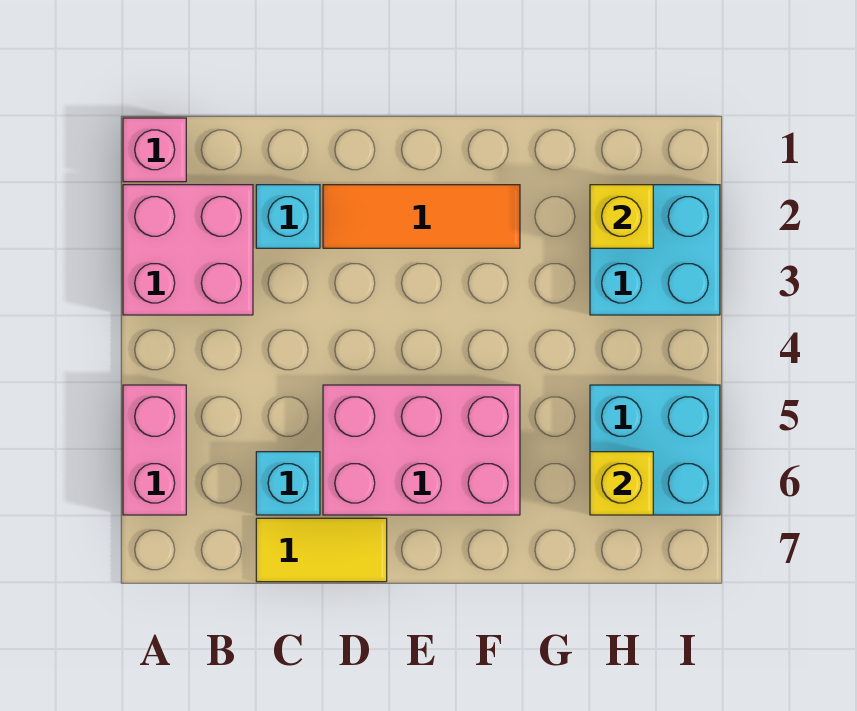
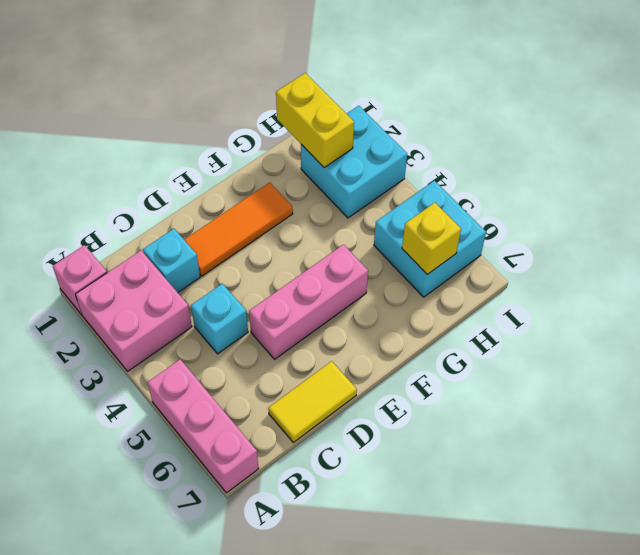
pink brick A5:A6 level 1 -> pink brick A5:A7 level 1
cyan brick C6 level 1 -> cyan brick C4 level 1
pink brick D5:F6 level 1 -> pink brick D5:F5 level 1
yellow brick H2 level 2 -> yellow brick H1:H2 level 2

